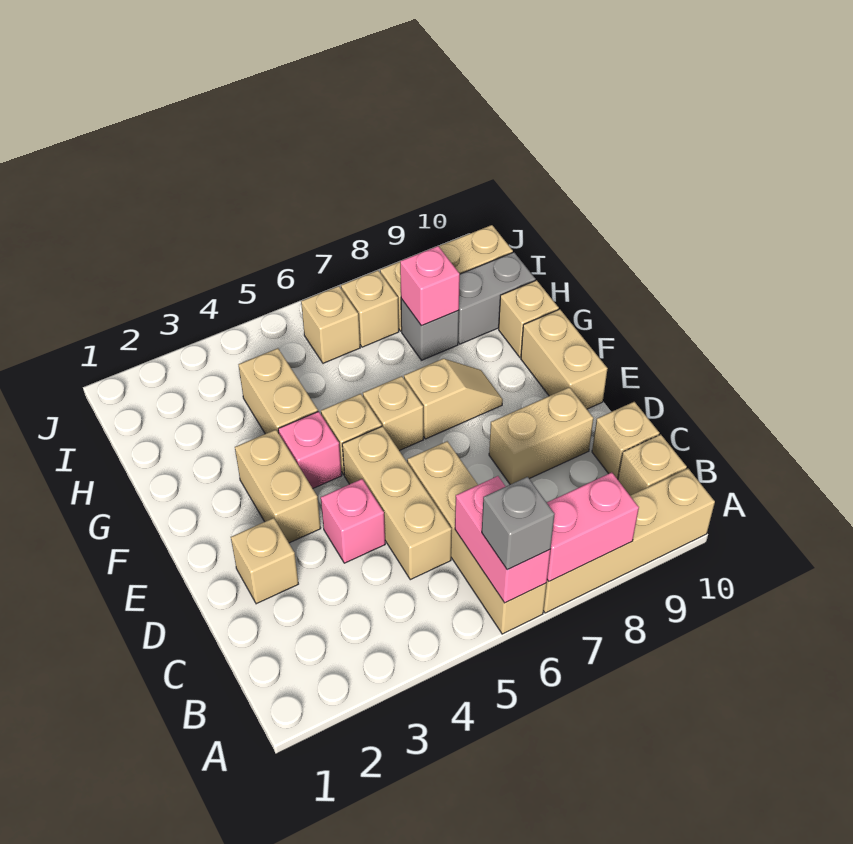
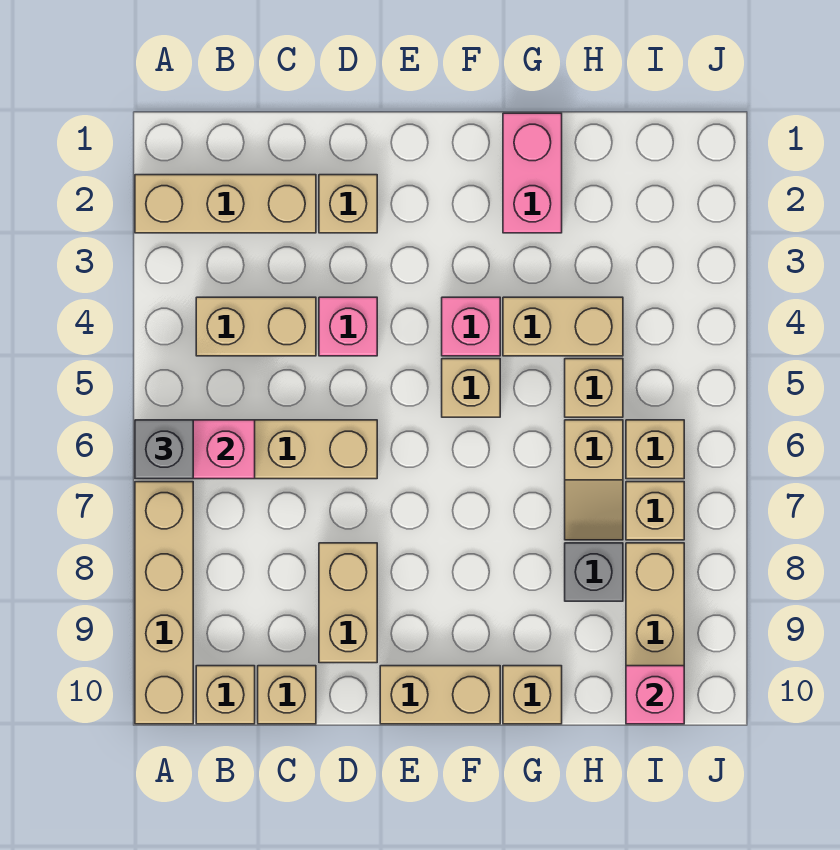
pink brick A7:A8 level 2 -> pink brick G1:G2 level 1
tan brick C5:E5 level 1 -> tan brick A2:C2 level 1
tan brick E3:F3 level 1 -> tan brick B4:C4 level 1
tan brick F6 level 1 -> tan brick H5 level 1
tan slope F7:F8 level 1 top 7 -> tan slope H6:H7 level 1 top 6
pink brick H8 level 2 -> pink brick I10 level 2
grey brick H9:H10 level 1 -> none

